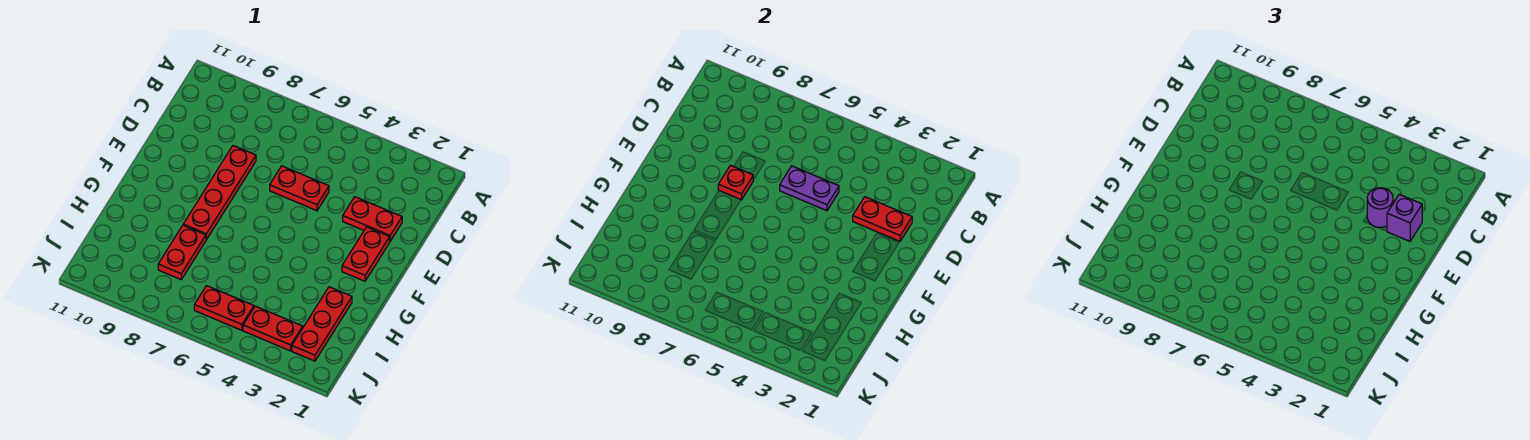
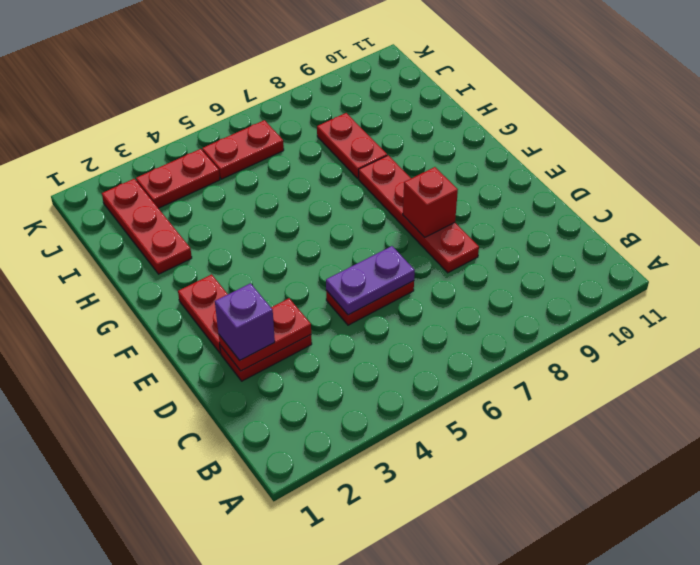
purple round brick D3 level 3 -> none
red plate E8 level 2 -> red brick E8 level 2

